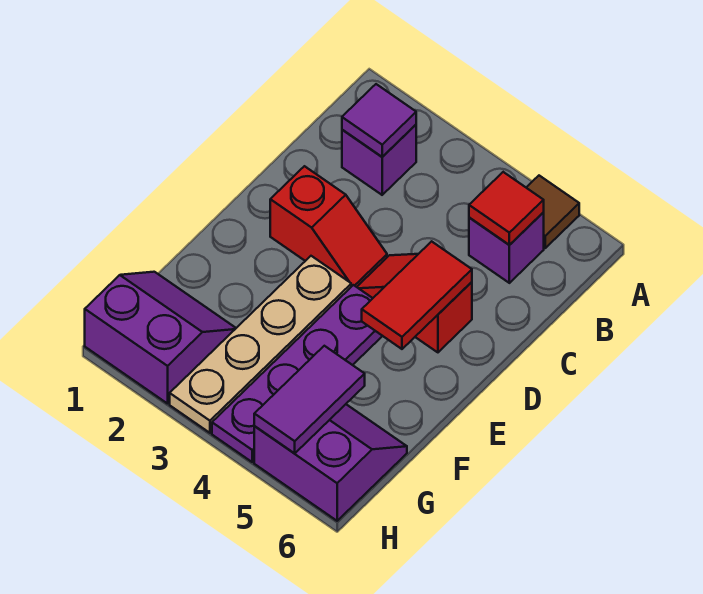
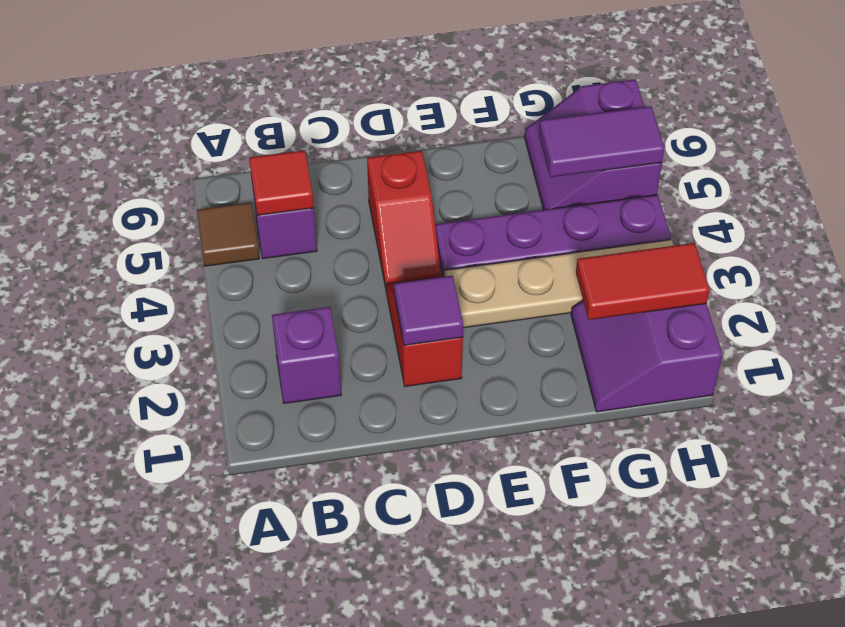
purple tile B2 level 2 -> purple tile D2 level 2
red tile D5:E5 level 2 -> red tile G2:H2 level 2

